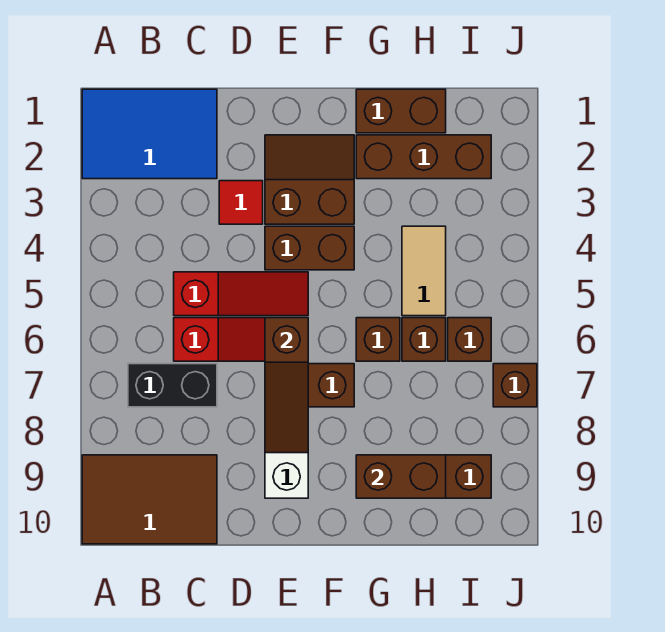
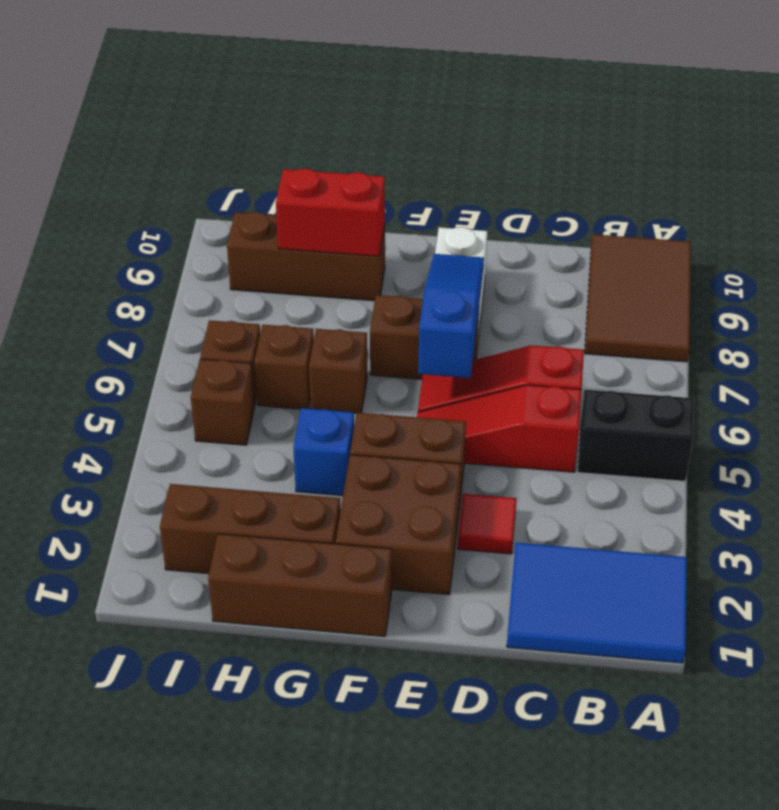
brown tile A9:C10 level 1 -> brown tile A8:B10 level 1
black brick B7:C7 level 1 -> black brick A5:B5 level 1
brown slope E2:F3 level 1 top 3 -> brown brick E2:F3 level 1
brown slope E6:E8 level 2 top 6 -> blue slope E6:E8 level 2 top 6
brown brick G1:H1 level 1 -> brown brick F1:H1 level 1
none -> blue brick G4 level 1
brown brick G9:H9 level 2 -> red brick G9:H9 level 2
tan tile H4:H5 level 1 -> none
brown brick J7 level 1 -> brown brick I5 level 1

